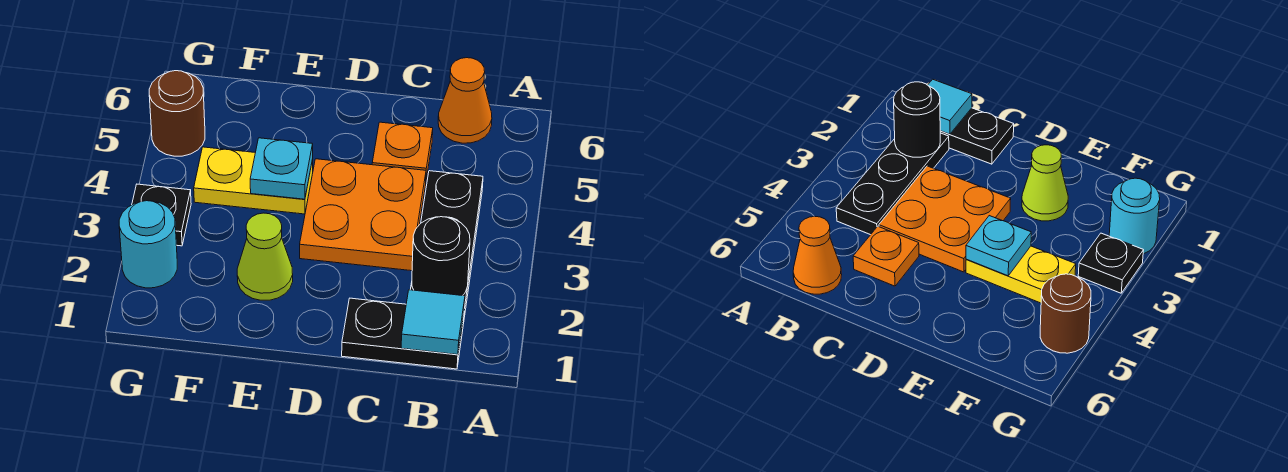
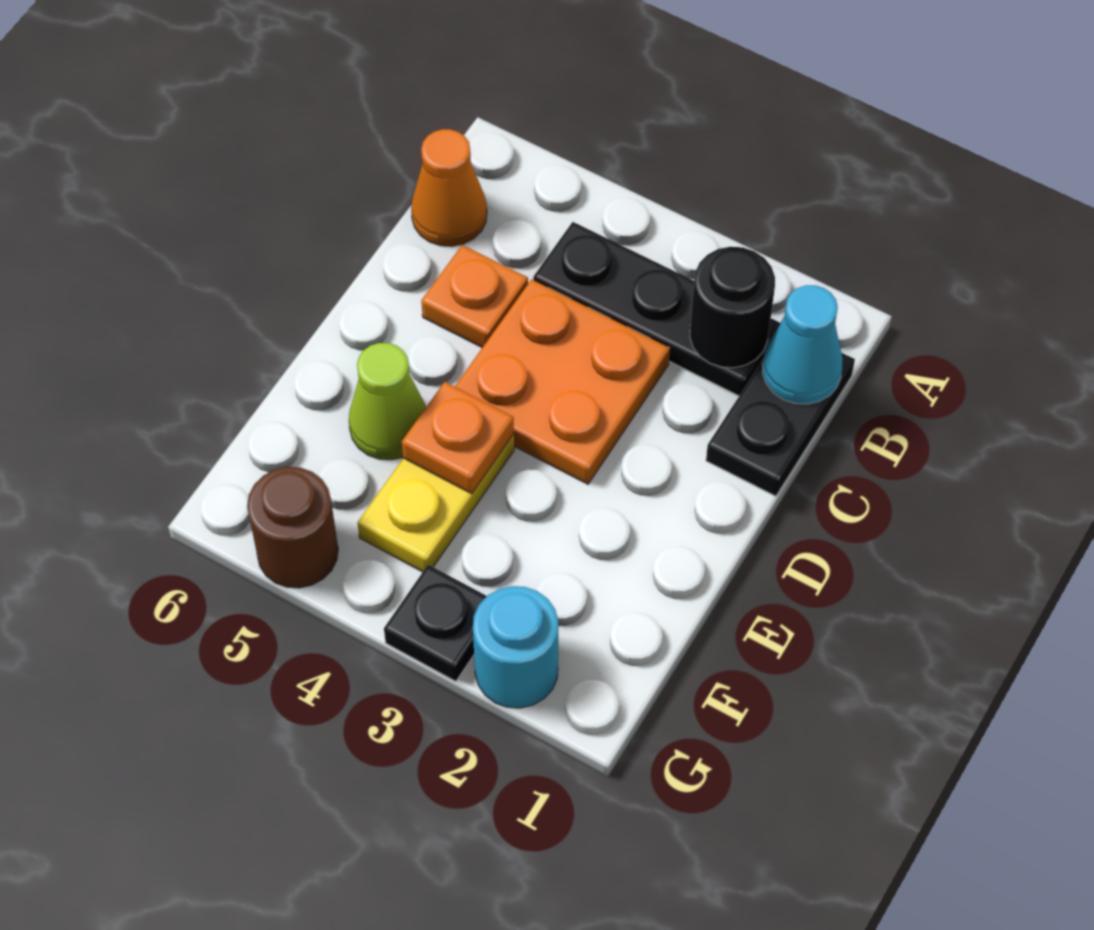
cyan tile B1 level 2 -> cyan cone B1 level 2
lime cone E2 level 1 -> lime cone E5 level 1
cyan plate E4 level 2 -> orange plate E4 level 2

